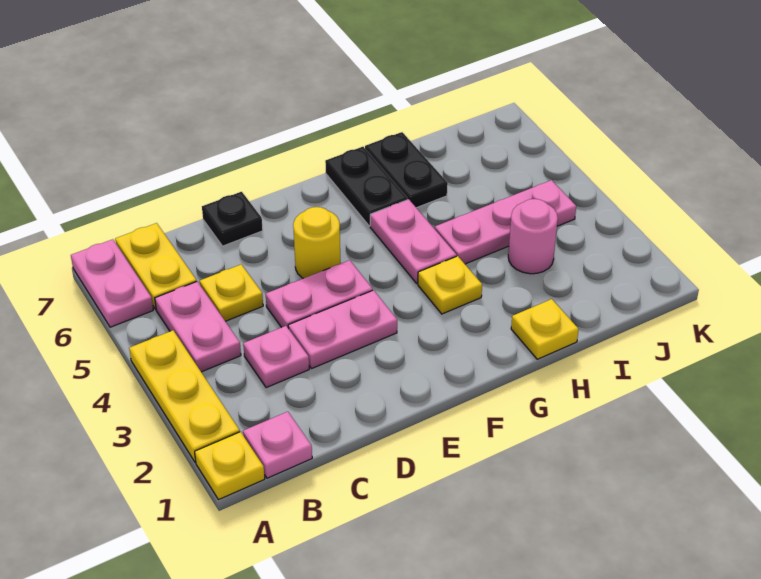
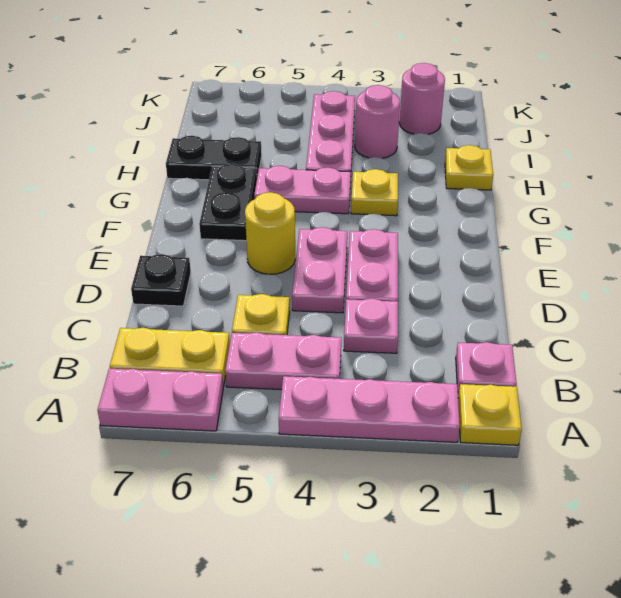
yellow plate A2:A4 level 1 -> pink plate A2:A4 level 1
black plate G6:G7 level 1 -> black plate F6:G6 level 1
none -> pink round brick J2 level 1

